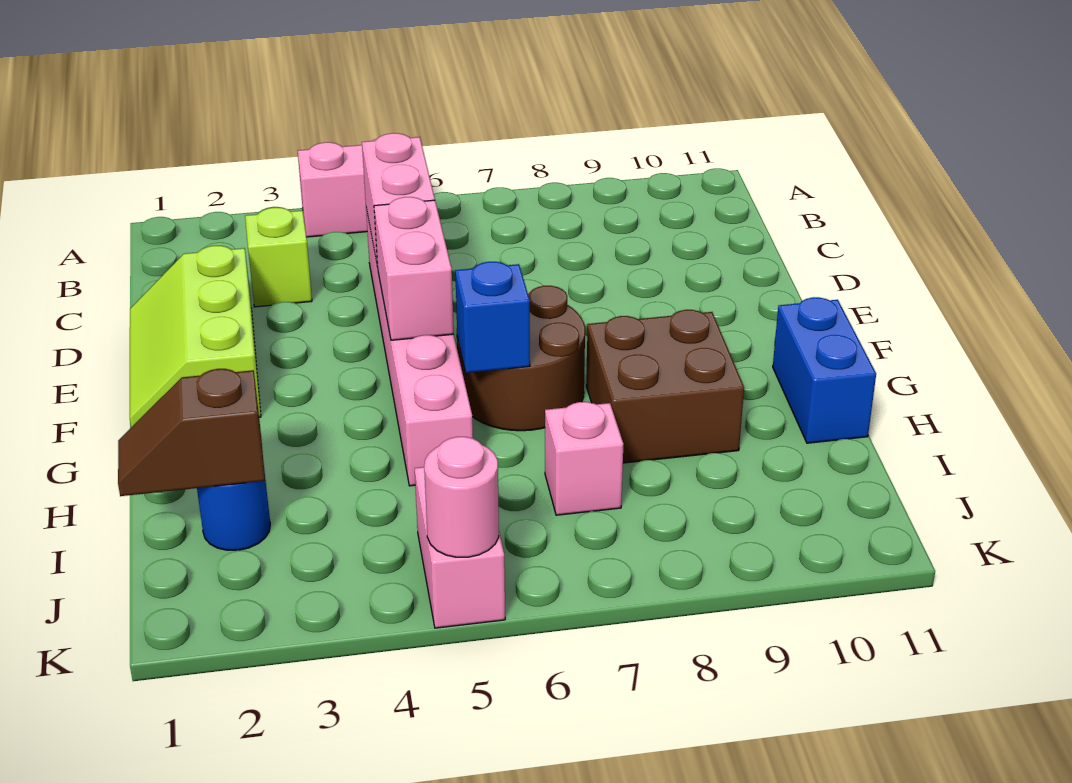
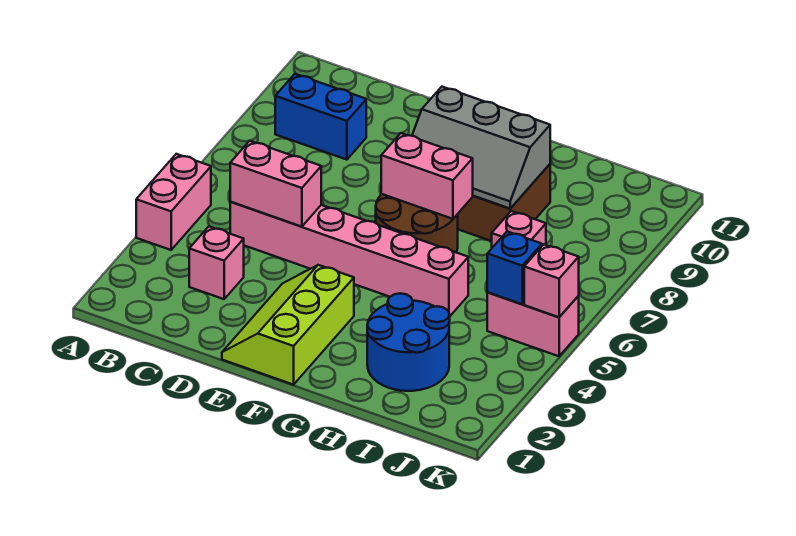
lime brick C3 level 1 -> pink brick C3 level 1
lime slope D1:F2 level 1 top 2 -> lime slope E1:F3 level 1 top F
pink brick E5:F5 level 2 -> pink brick F7:G7 level 2
none -> grey slope F8:H9 level 2 top 9
blue brick G6 level 2 -> blue brick J5 level 2
blue brick G11:H11 level 1 -> blue brick B9:C9 level 1
brown slope I1:I2 level 2 top 2 -> none
blue round brick I2 level 1 -> blue round brick H2:I3 level 1
pink round brick K5 level 2 -> pink brick K5 level 2

